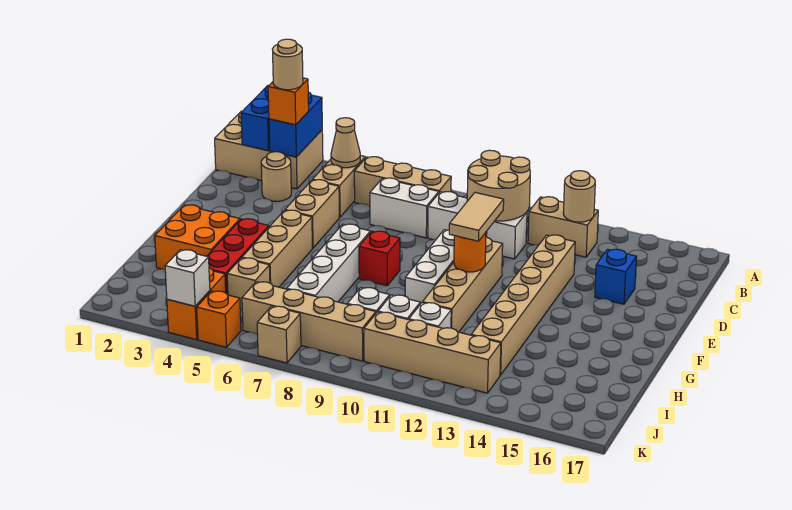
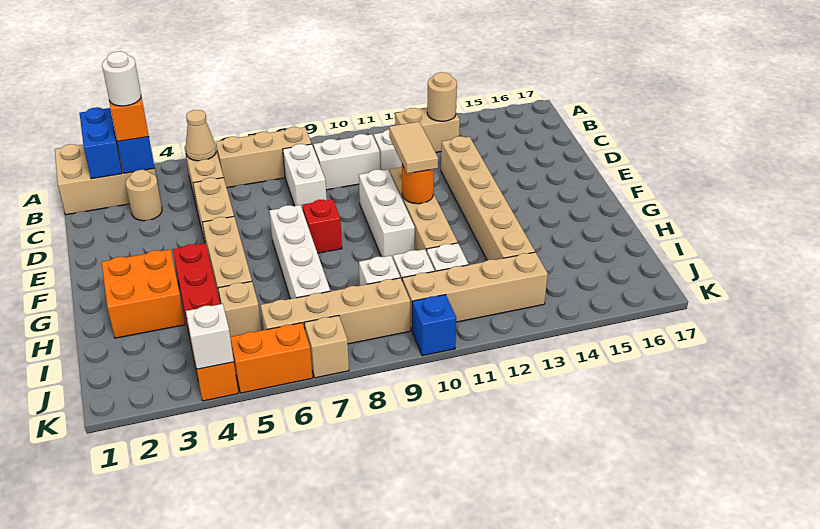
tan round brick B3 level 4 -> white round brick B3 level 4
tan round brick B10:C11 level 2 -> none
white brick C7:C8 level 1 -> white brick C8:D8 level 1
blue brick D15 level 1 -> blue brick K10 level 1
orange brick K5 level 1 -> orange brick K5:K6 level 1

